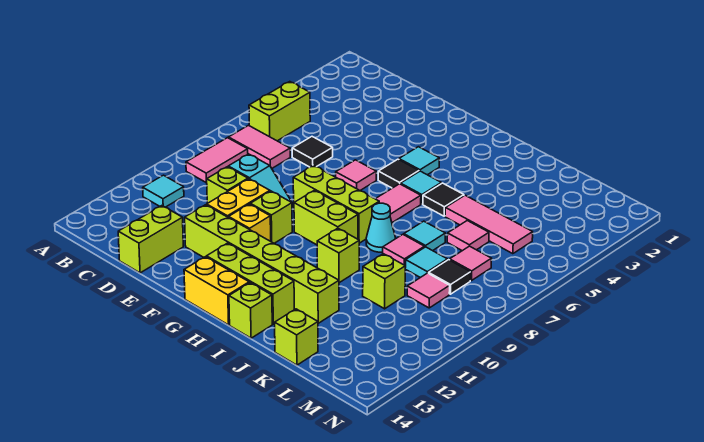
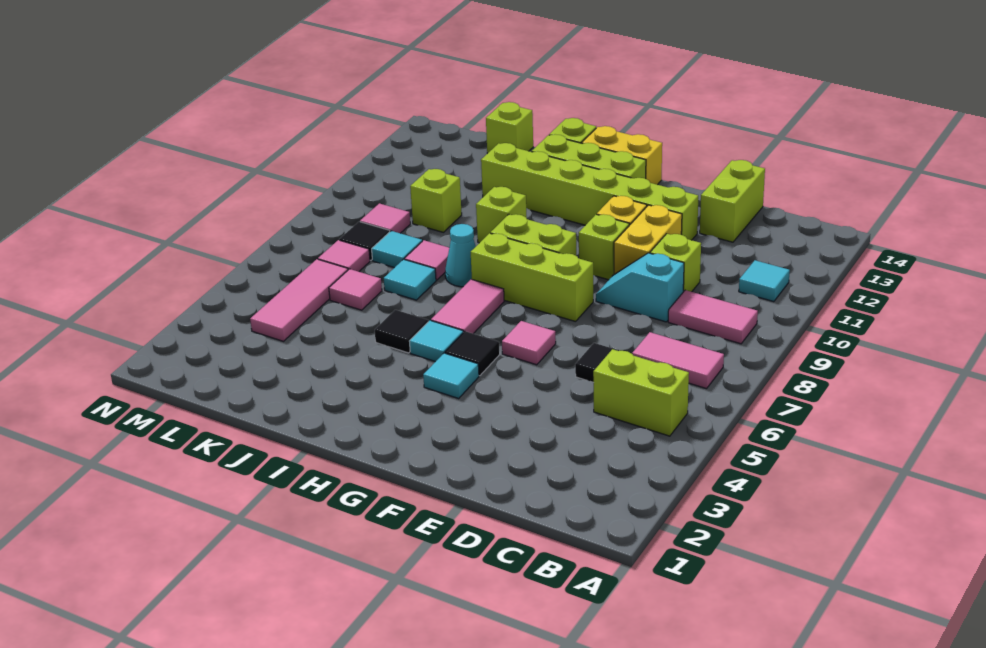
lime brick B5:B6 level 1 -> lime brick B5:C5 level 1
pink tile B8:B9 level 1 -> pink tile B9:C9 level 1
pink tile J5:L5 level 1 -> pink tile L4:L6 level 1

